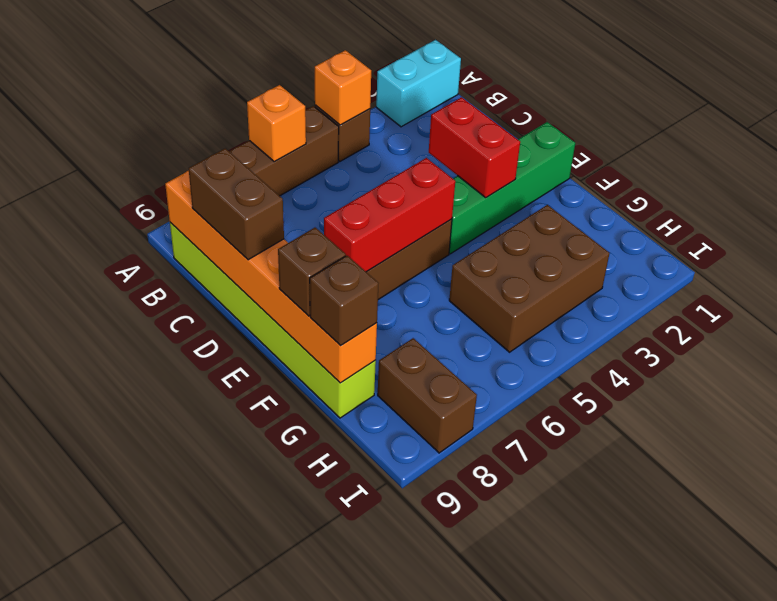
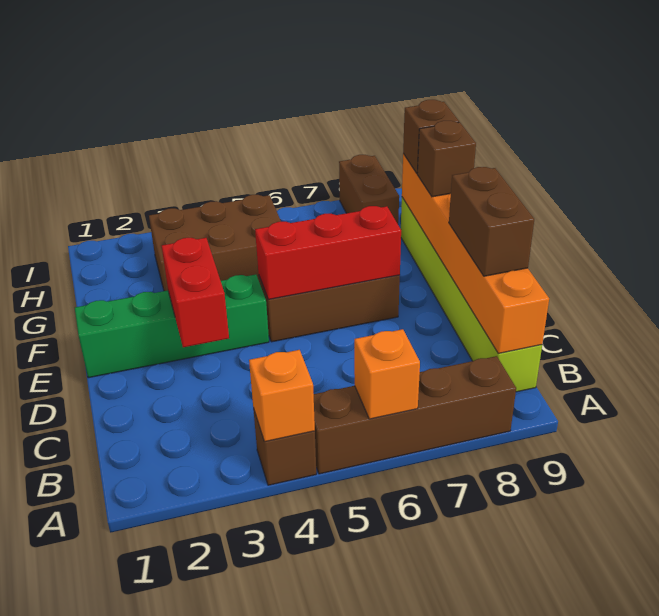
cyan brick A1:A2 level 1 -> none

